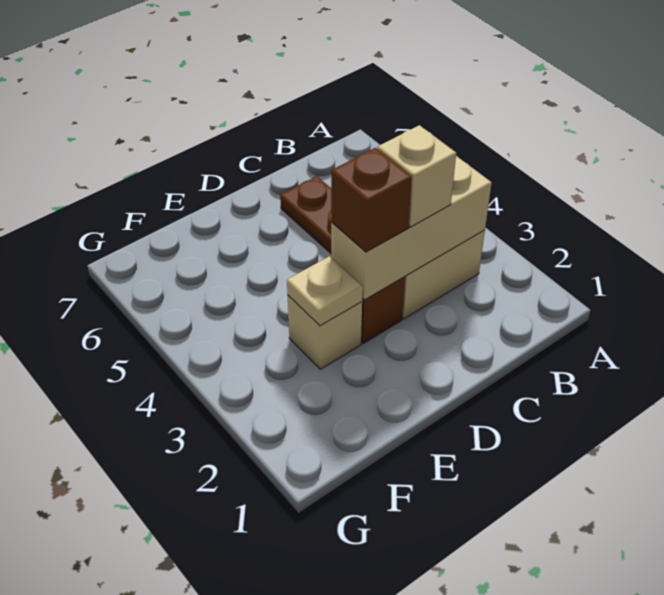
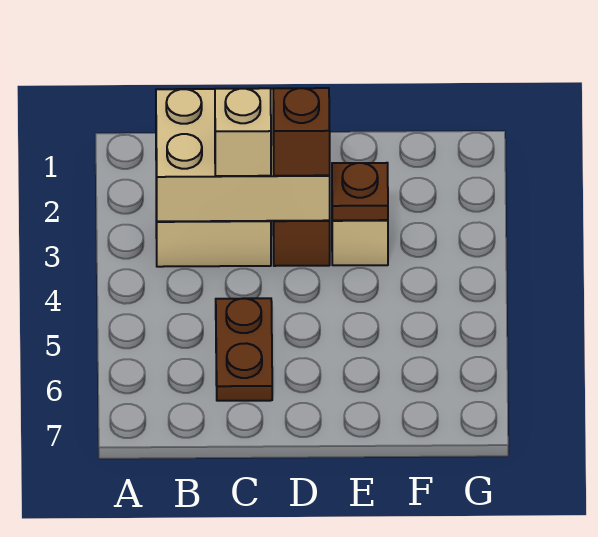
tan brick B3:D3 level 2 -> tan brick B2:D3 level 2
tan plate E3 level 2 -> brown plate E3 level 2

